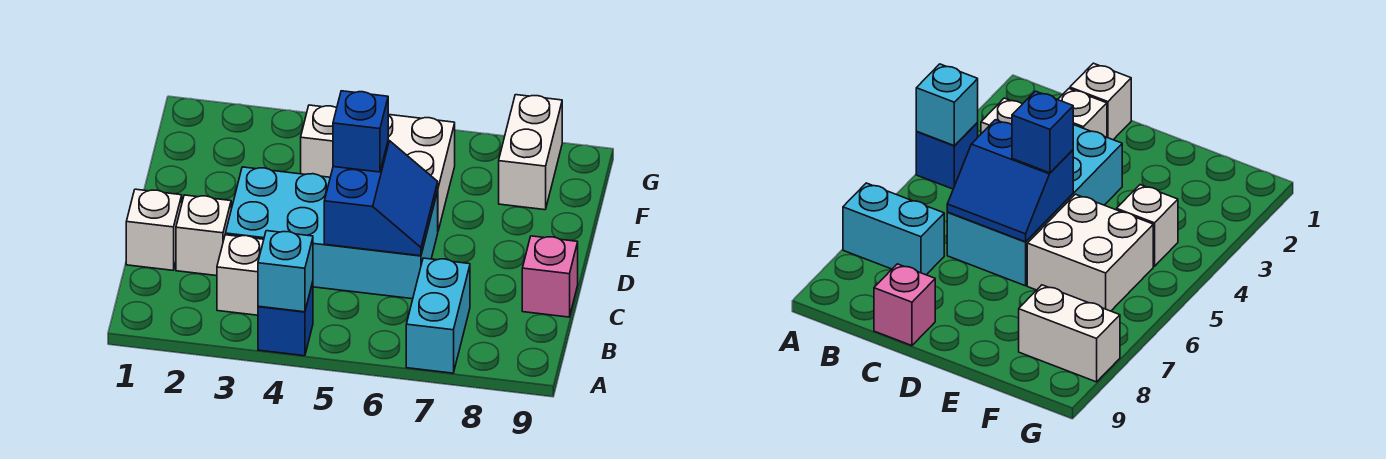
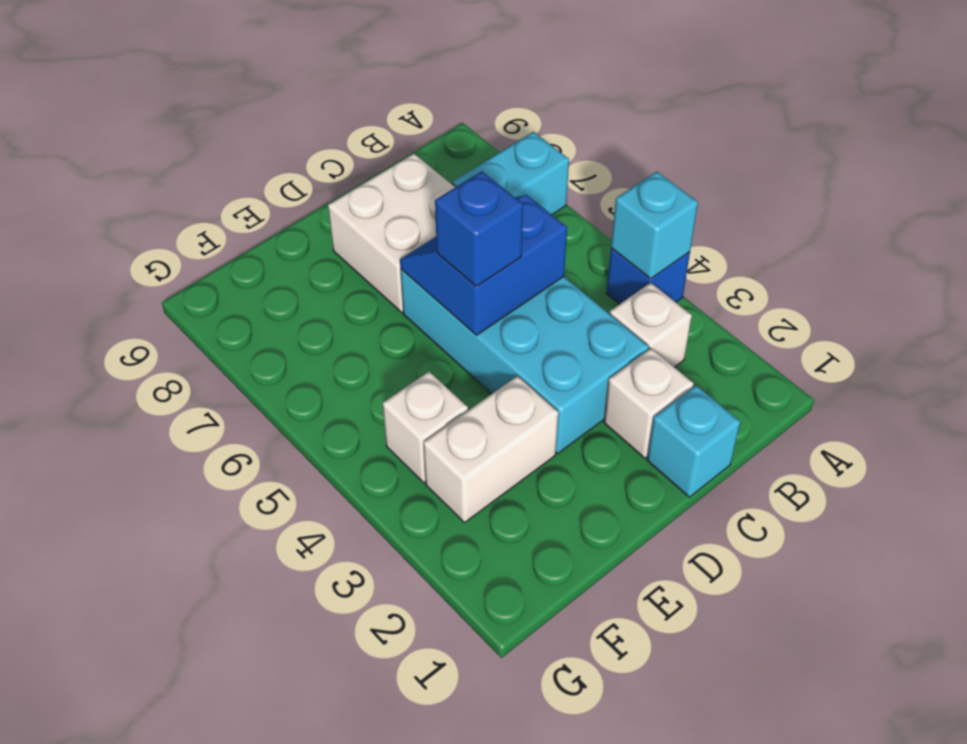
white brick C1 level 1 -> cyan brick C1 level 1
pink brick C9 level 1 -> none
white brick E5:F6 level 1 -> white brick C7:D8 level 1
white brick F8:G8 level 1 -> white brick E3:F3 level 1

